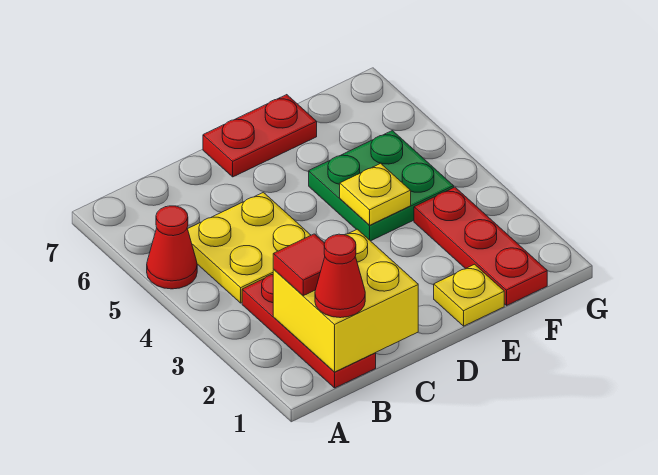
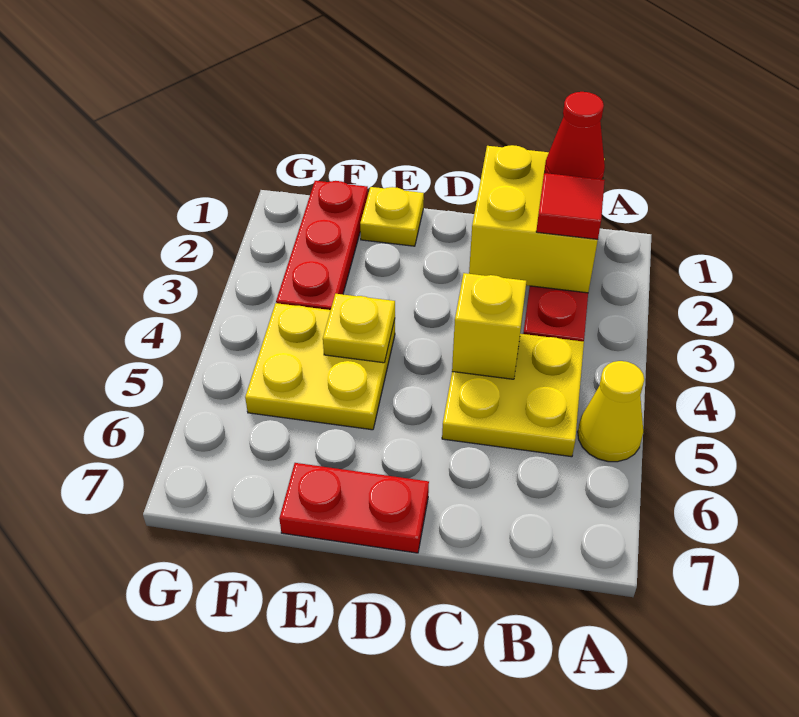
red cone A5 level 1 -> yellow cone A5 level 1
none -> yellow brick C4 level 2
green plate E4:F5 level 1 -> yellow plate E4:F5 level 1

